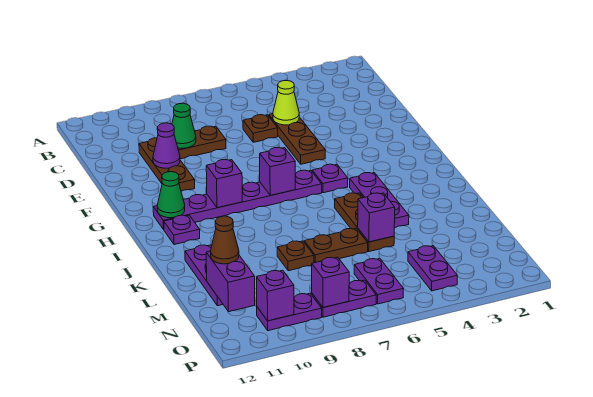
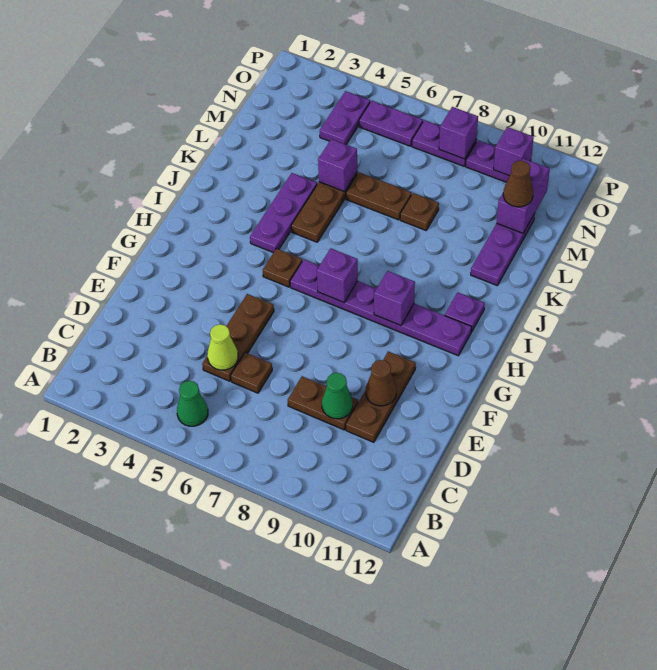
purple cone E10 level 2 -> brown cone E10 level 2
purple plate H5 level 1 -> brown plate H5 level 1
green cone H11 level 2 -> green cone B5 level 1
purple plate N6:O6 level 1 -> purple plate O5:O6 level 1

